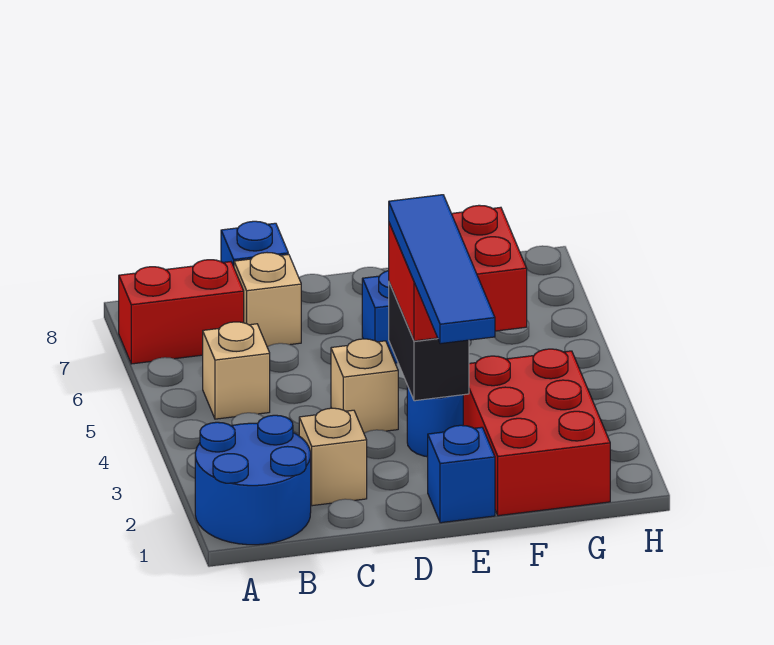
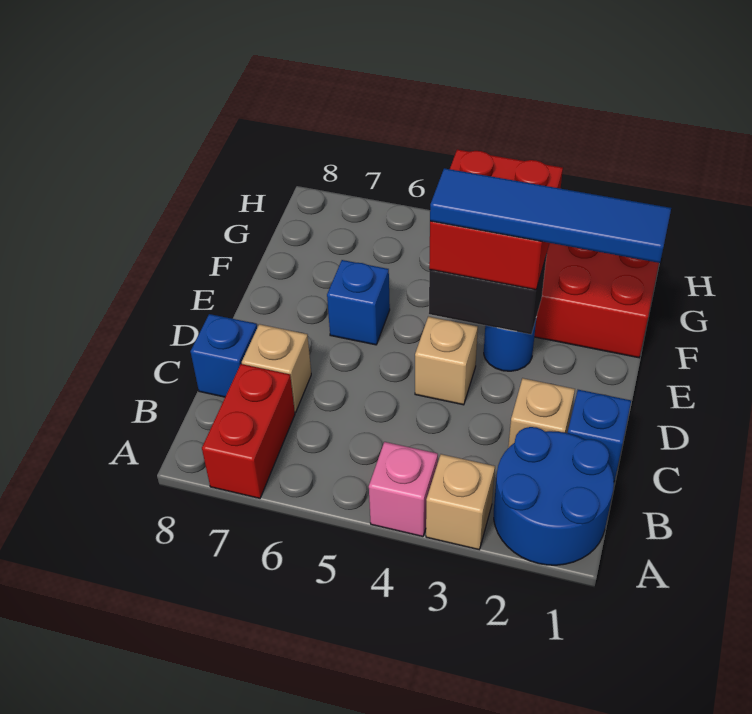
none -> pink brick A4 level 1
tan brick B5 level 1 -> tan brick A3 level 1
blue brick E1 level 1 -> blue brick C1 level 1

